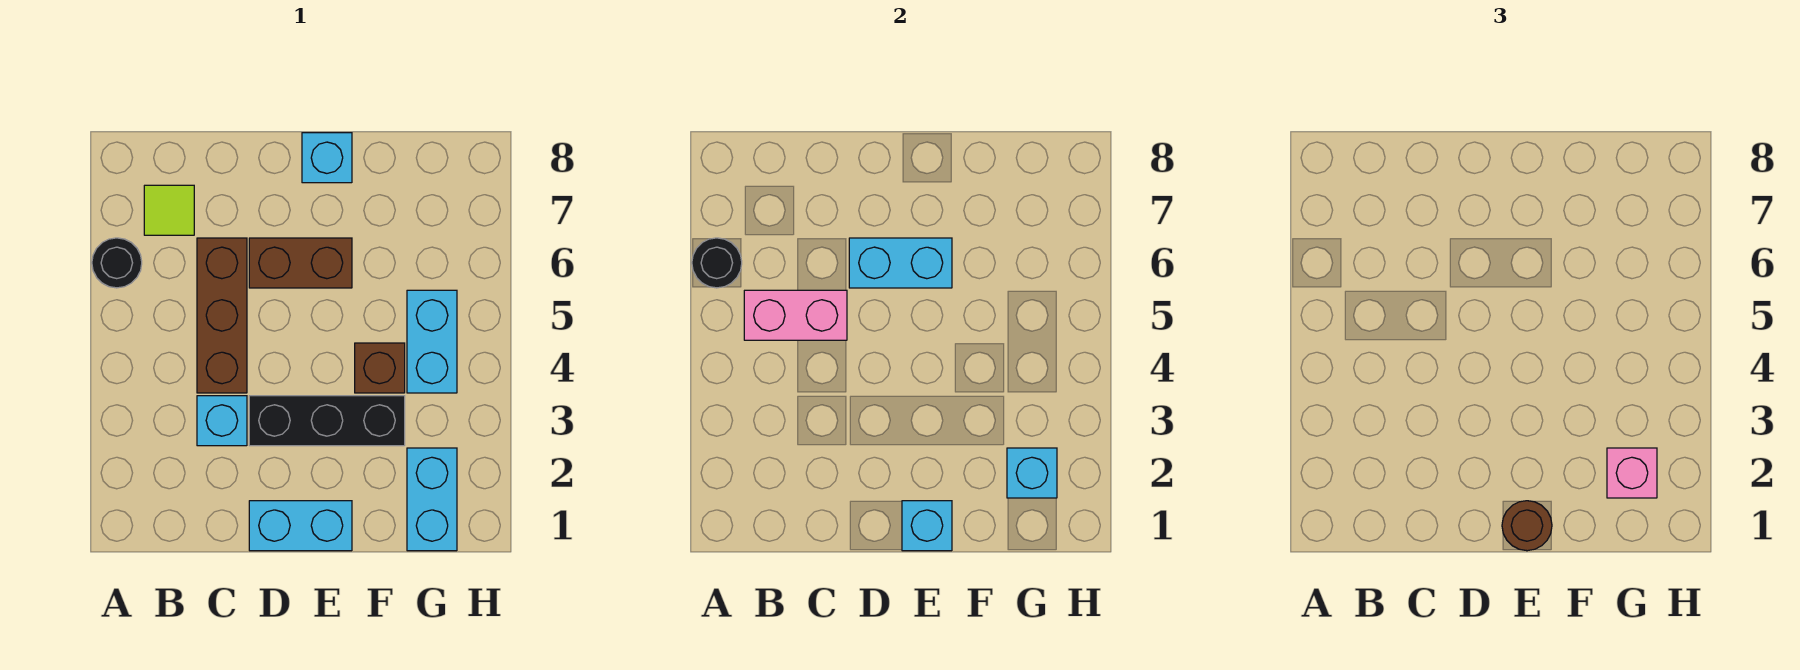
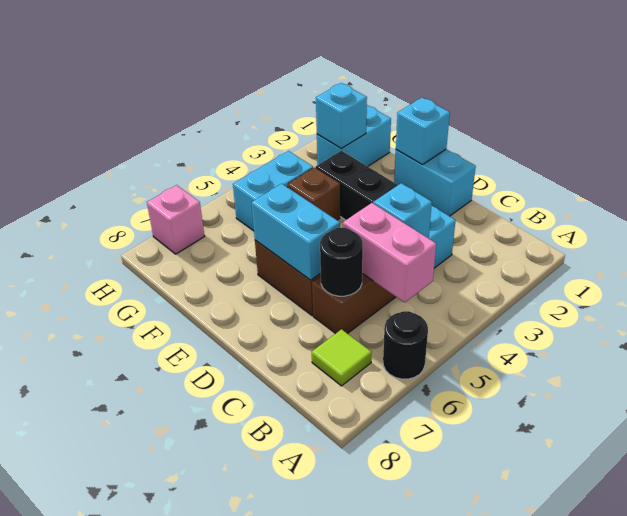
black round brick A6 level 2 -> black round brick C6 level 2
brown round brick E1 level 3 -> none
cyan brick E8 level 1 -> cyan brick C4 level 2
pink brick G2 level 3 -> pink brick H7 level 1

